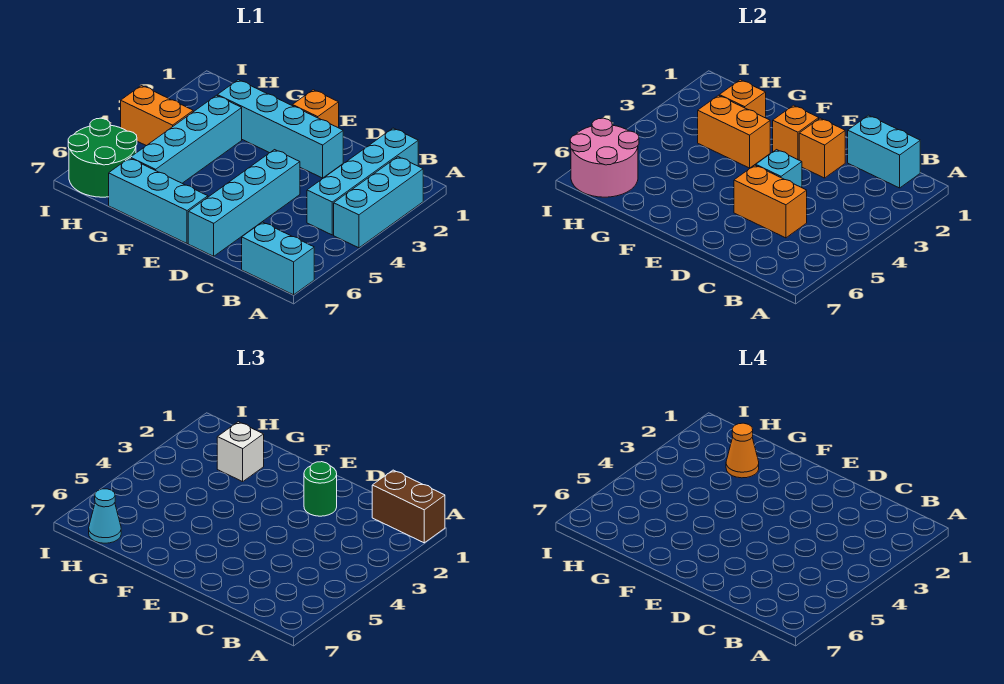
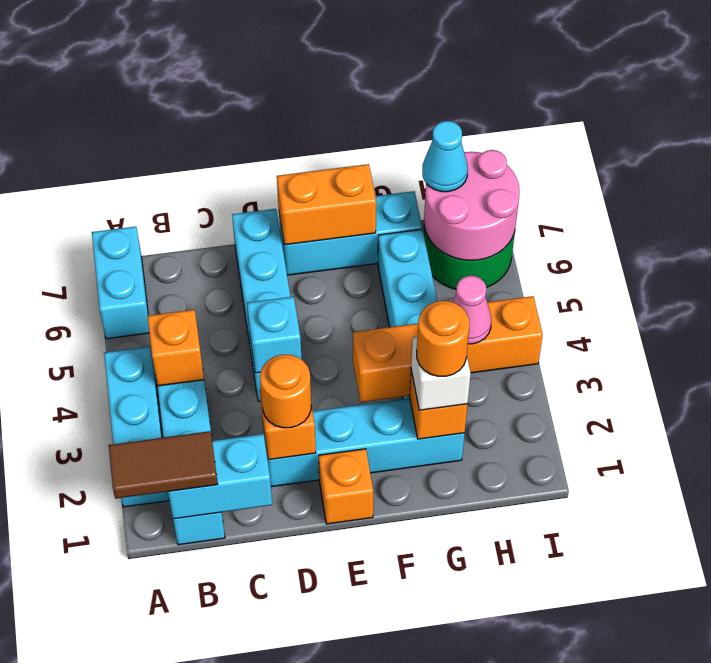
brown brick A1:B1 level 3 -> brown tile A1:B1 level 3
cyan brick A7:B7 level 1 -> cyan brick A6:A7 level 1
orange brick C5:D5 level 2 -> orange brick E7:F7 level 2
green round brick D2 level 3 -> orange round brick D2 level 3
orange brick E2 level 2 -> orange brick B4 level 2
orange cone G2 level 4 -> orange round brick G2 level 4
none -> pink cone H4 level 2

